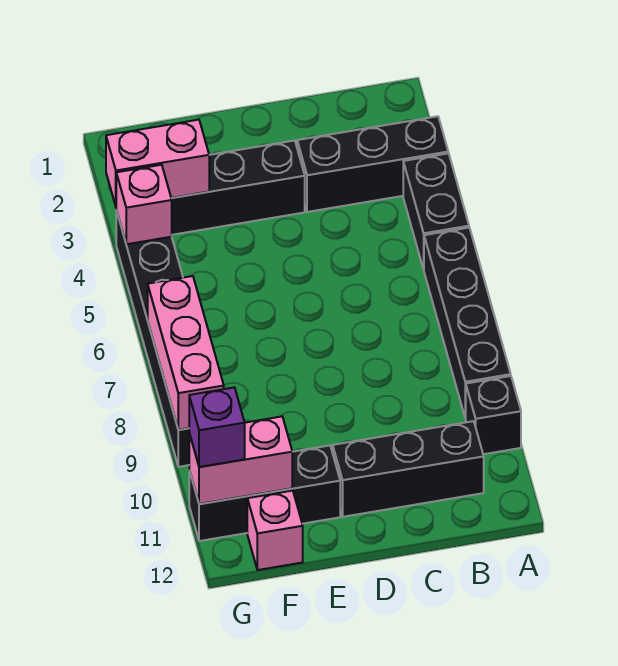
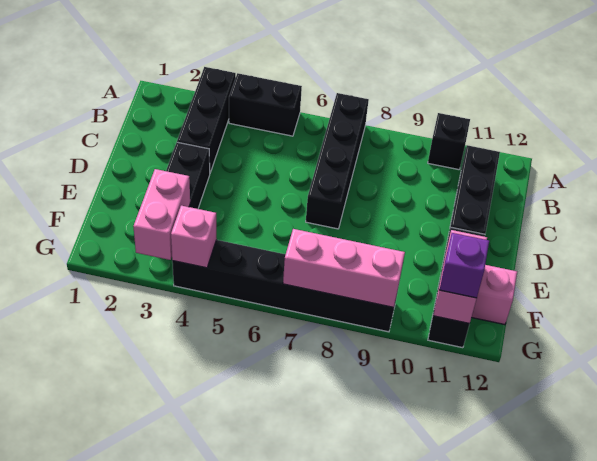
black brick A6:A9 level 1 -> black brick A7:D7 level 1

